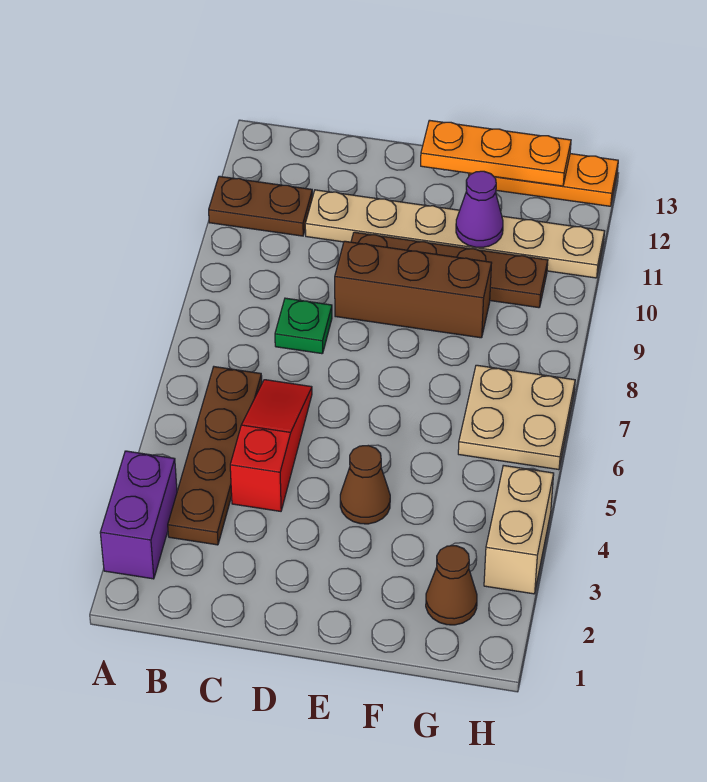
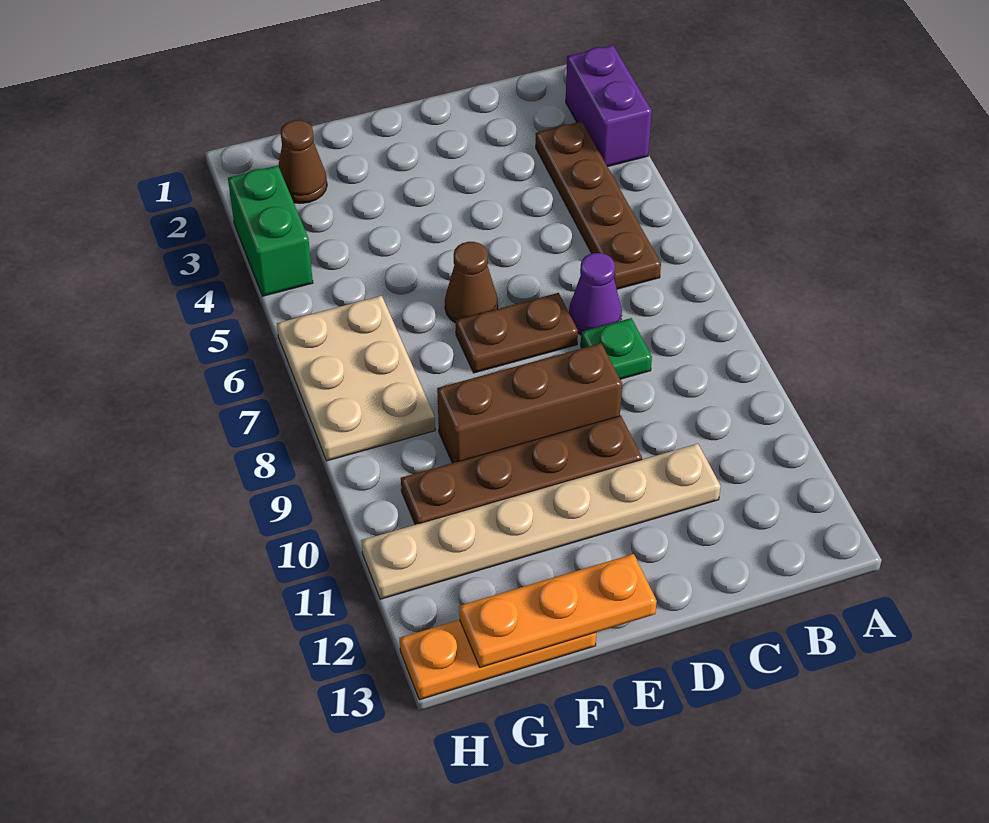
brown plate A11:B11 level 1 -> brown plate D7:E7 level 1
red slope C4:C6 level 1 top 4 -> none
brown cone E4 level 1 -> brown cone E6 level 1
purple cone F11 level 2 -> purple cone C7 level 1
tan plate G6:H7 level 1 -> tan plate G6:H8 level 1
tan brick H3:H4 level 1 -> green brick H3:H4 level 1

